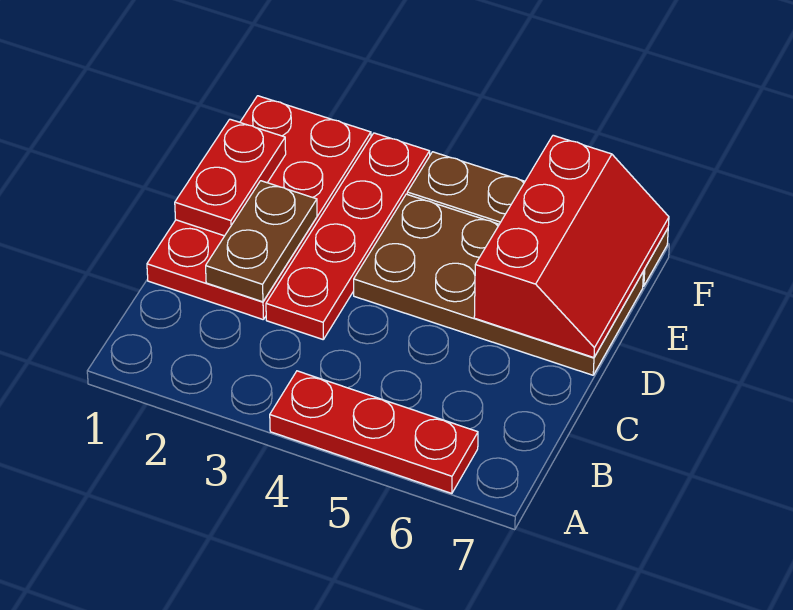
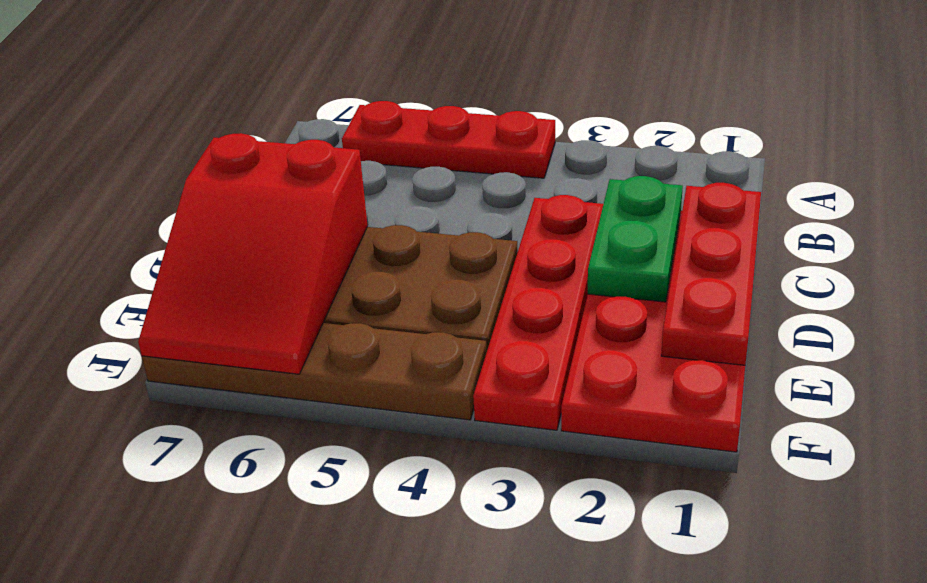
brown plate C2:D2 level 2 -> green plate C2:D2 level 2
red plate D1:E1 level 2 -> red plate C1:E1 level 2
red slope D6:F7 level 2 top 6 -> red slope D6:F7 level 2 top D

